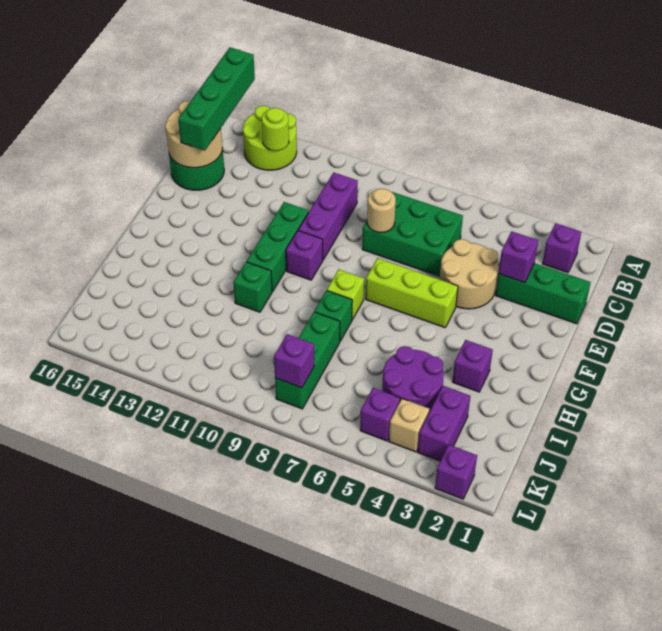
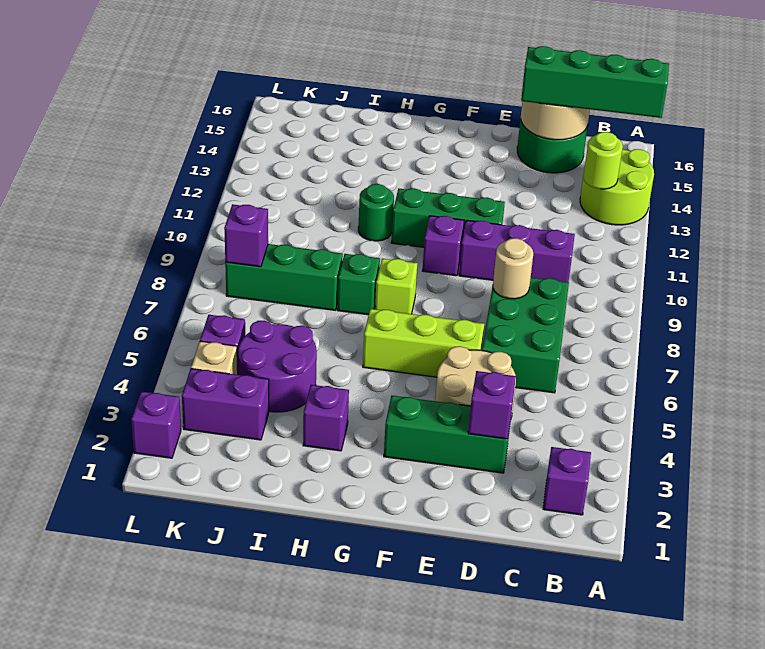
green brick D1:D3 level 1 -> green brick D3:F3 level 1
lime brick F5:F7 level 1 -> lime brick E6:G6 level 1
green brick H11 level 1 -> green round brick H11 level 1

